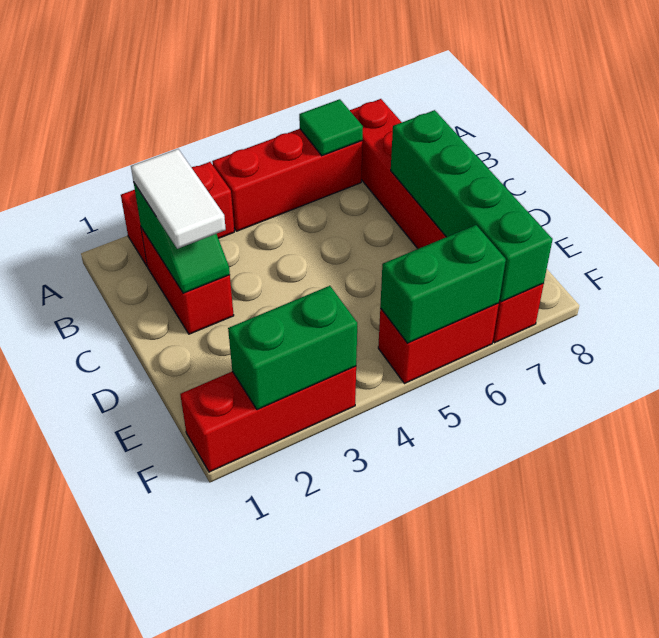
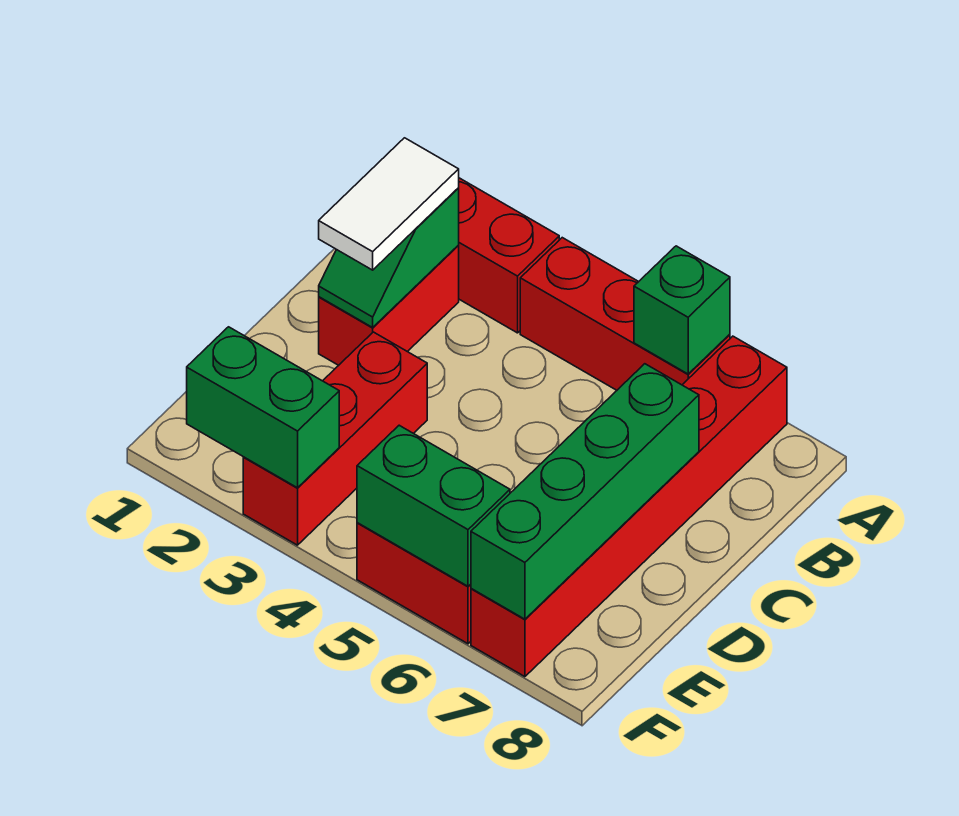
green tile A6 level 2 -> green brick A6 level 2
red brick F1:F3 level 1 -> red brick D3:F3 level 1

